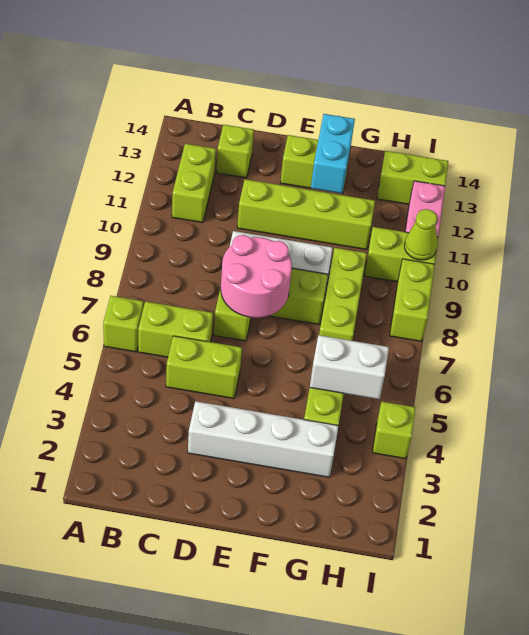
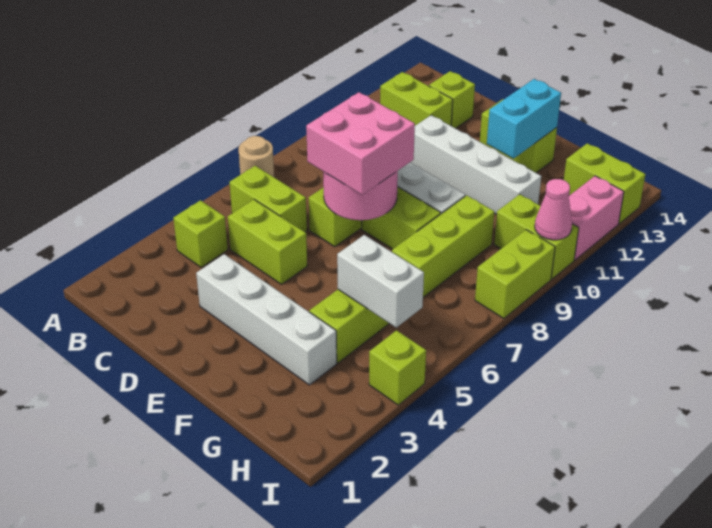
lime brick A6 level 1 -> lime brick B4 level 1
none -> tan round brick A7 level 1
lime brick B11:B12 level 1 -> lime brick B12:C12 level 1
none -> pink brick D7:E8 level 3
lime brick D11:G11 level 1 -> white brick D11:G11 level 1
lime cone I10 level 2 -> pink cone I10 level 2

